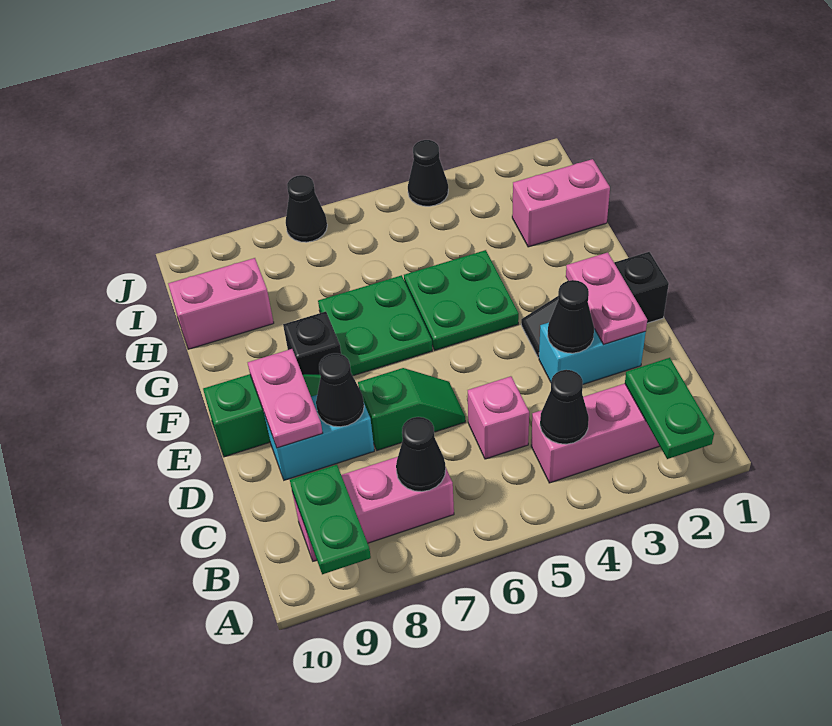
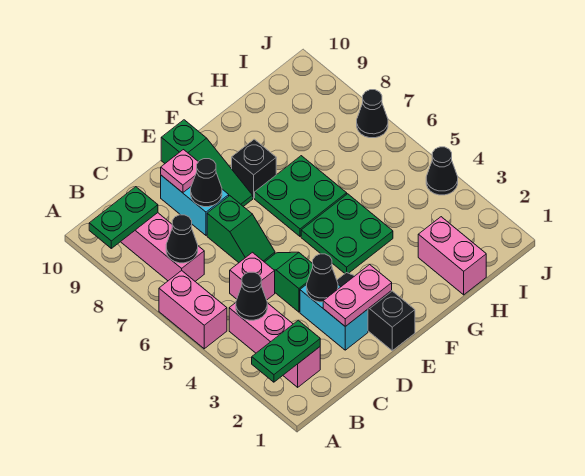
none -> green slope D4:D5 level 1 top 4
pink plate D9:E9 level 2 -> pink plate D9 level 2
pink brick H9:H10 level 1 -> pink brick A5:A6 level 1

